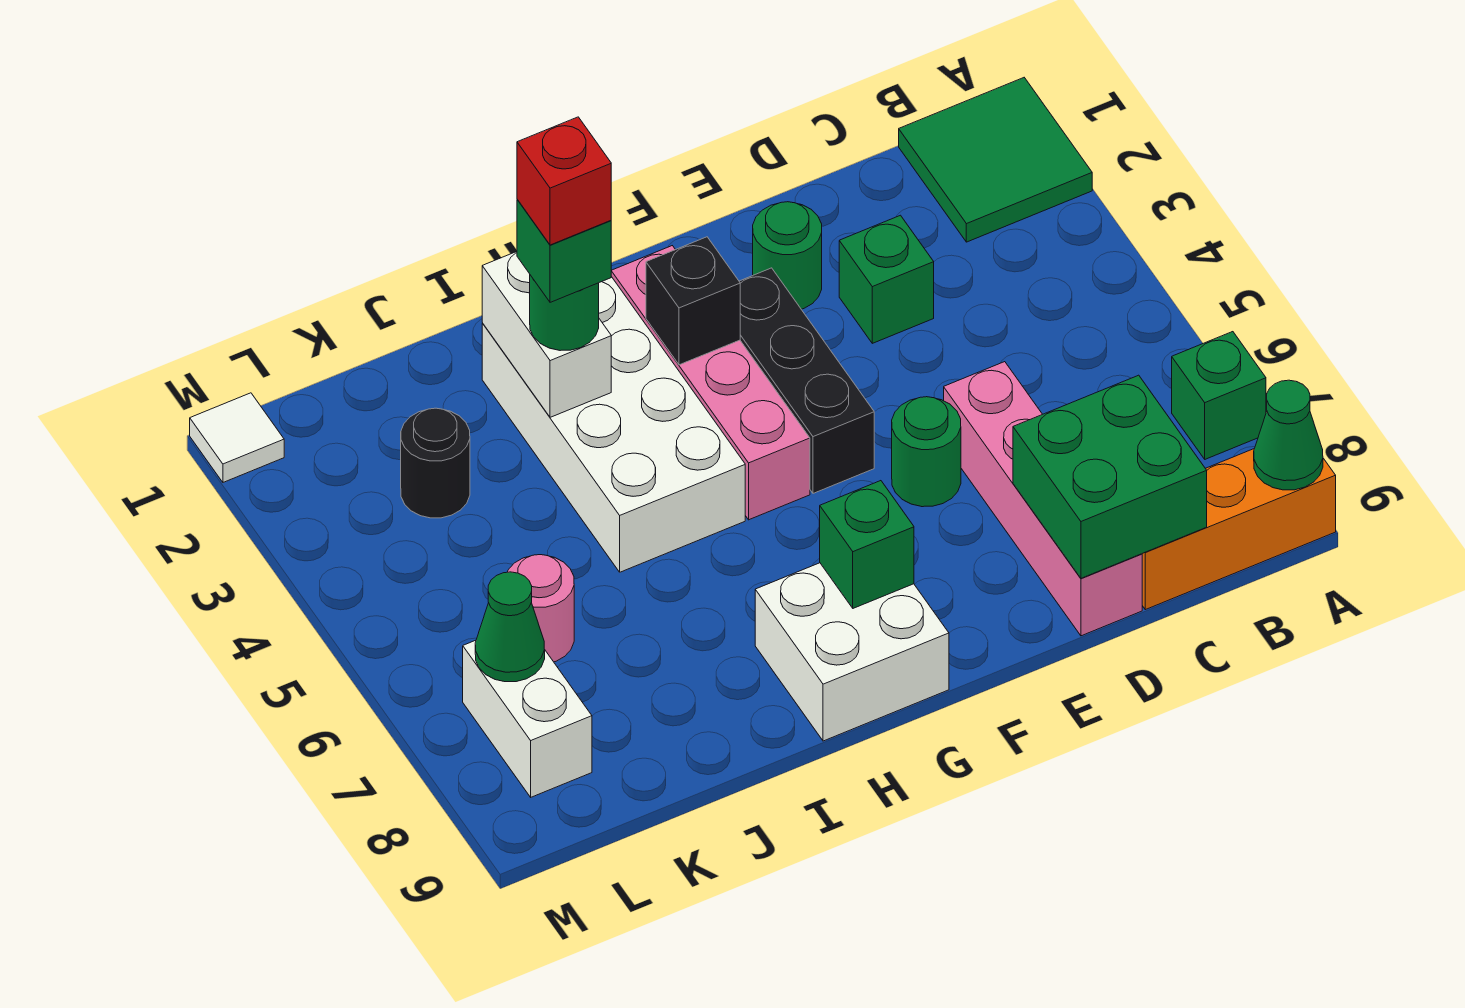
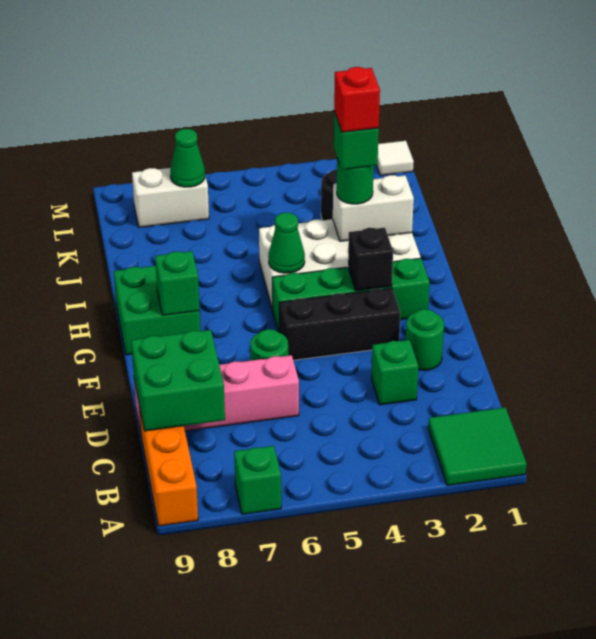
green cone A9 level 2 -> green cone H5 level 2
pink brick G2:G5 level 1 -> green brick G2:G5 level 1
white brick G8:H9 level 1 -> green brick G8:H9 level 1
pink round brick K6 level 1 -> none

